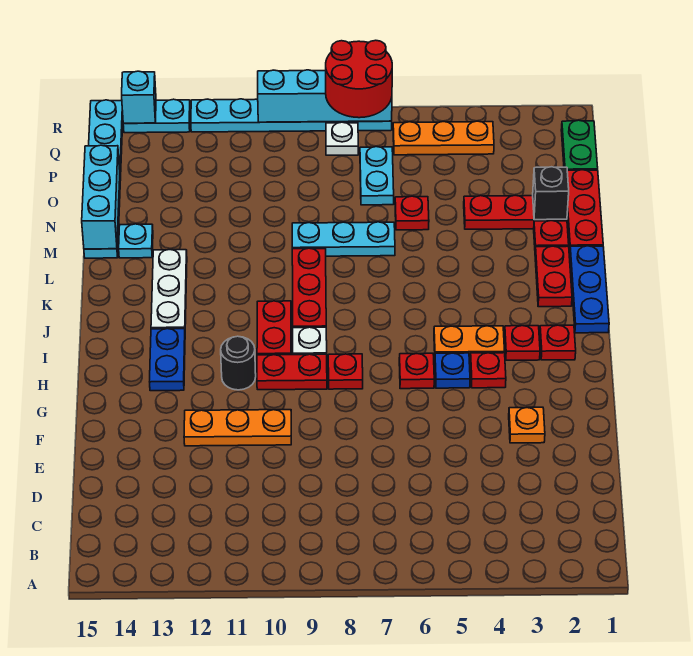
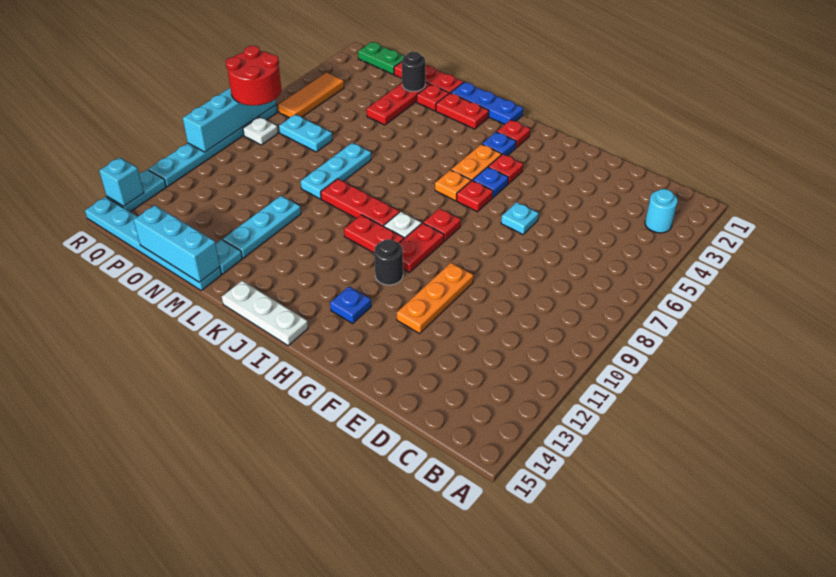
none -> cyan round brick B3 level 1
orange plate F3 level 1 -> orange plate I6 level 1
none -> cyan plate F6 level 1
blue plate H13:I13 level 1 -> blue plate H13 level 1
red plate I3 level 1 -> blue plate I3 level 1
white plate J13:L13 level 1 -> white plate I15:K15 level 1
none -> cyan plate M11:M13 level 1
black brick N2 level 2 -> black round brick N2 level 2
red plate N6 level 1 -> none
orange plate Q4:Q6 level 1 -> orange tile Q4:Q6 level 1

